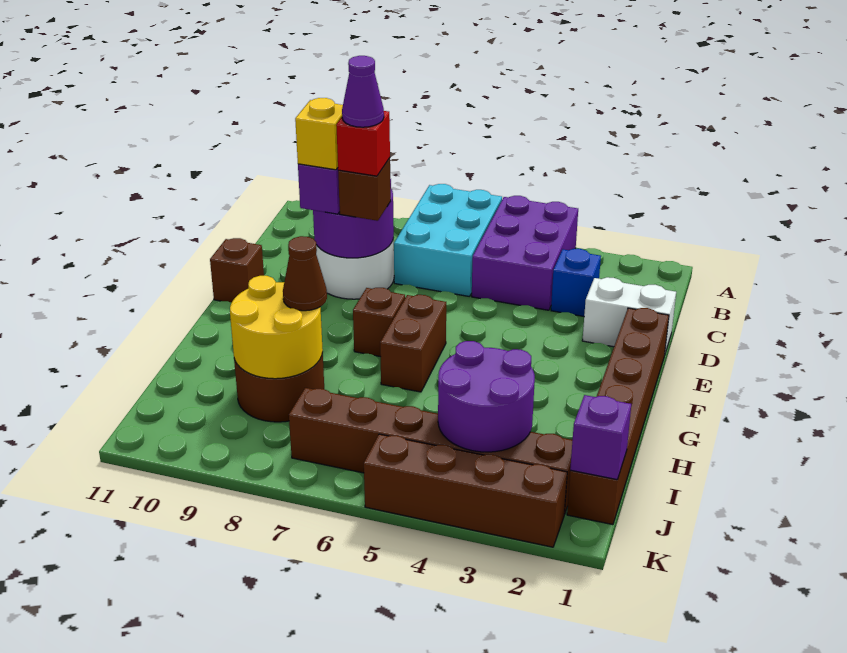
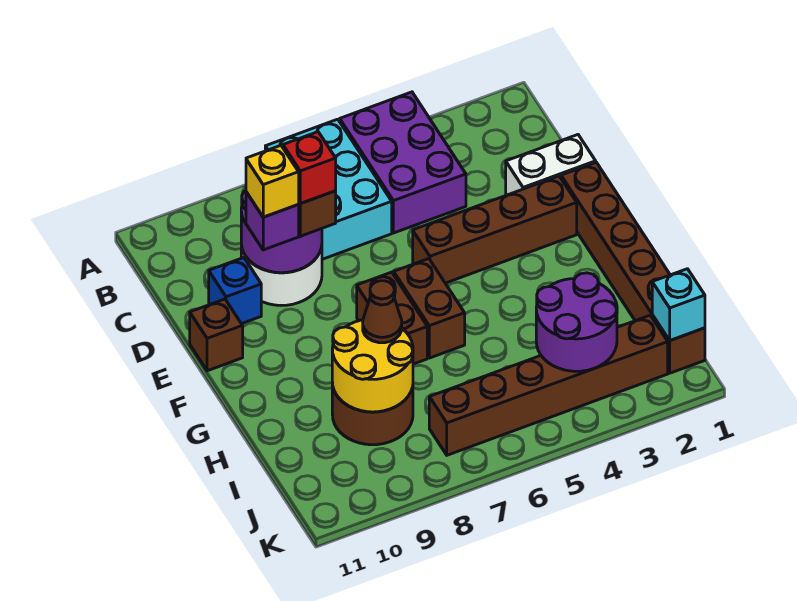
blue brick C3 level 1 -> blue brick D10 level 1
purple cone D8 level 5 -> none
brown brick F7 level 1 -> brown brick F7:G7 level 1
purple brick J1 level 2 -> cyan brick J1 level 2
brown brick K2:K5 level 1 -> brown brick E2:E5 level 1

